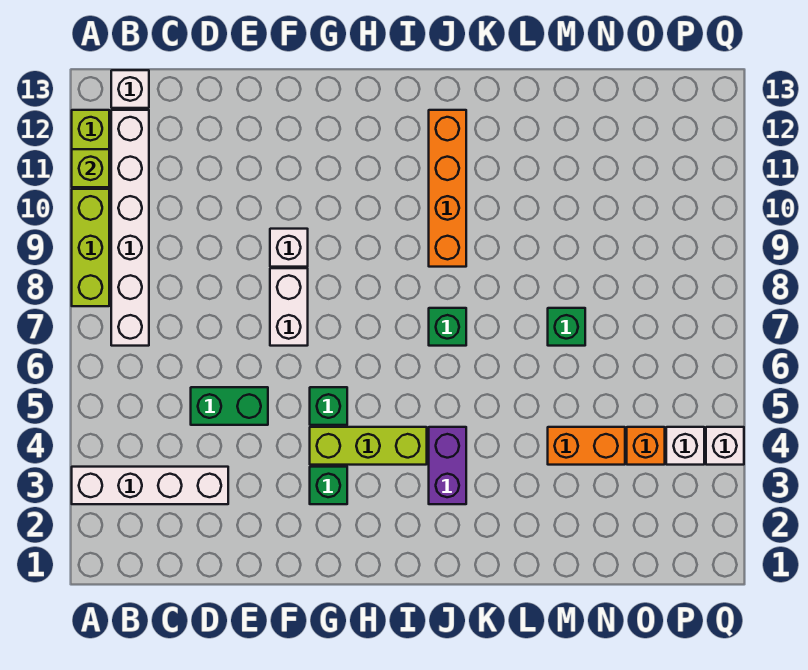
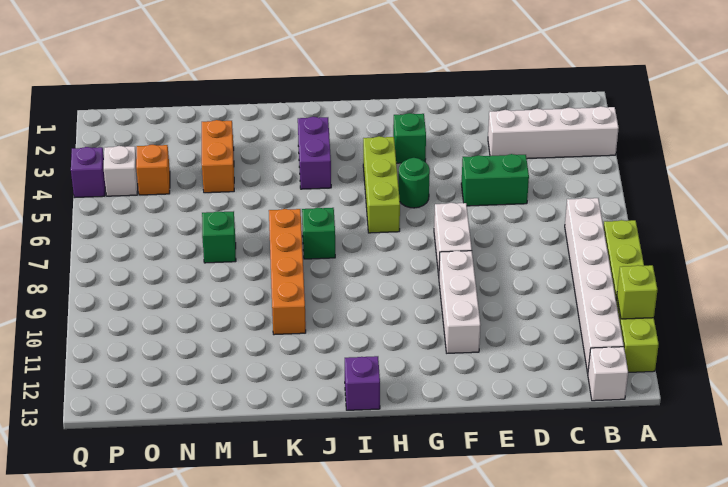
white brick F9 level 1 -> white brick F9:F11 level 1
lime brick G4:I4 level 1 -> lime brick H4:H6 level 1
green brick G5 level 1 -> green round brick G5 level 1
none -> purple brick I13 level 1
orange brick J9:J12 level 1 -> orange brick K7:K10 level 1
orange brick M4:N4 level 1 -> orange brick M3:M4 level 1
white brick Q4 level 1 -> purple brick Q4 level 1

